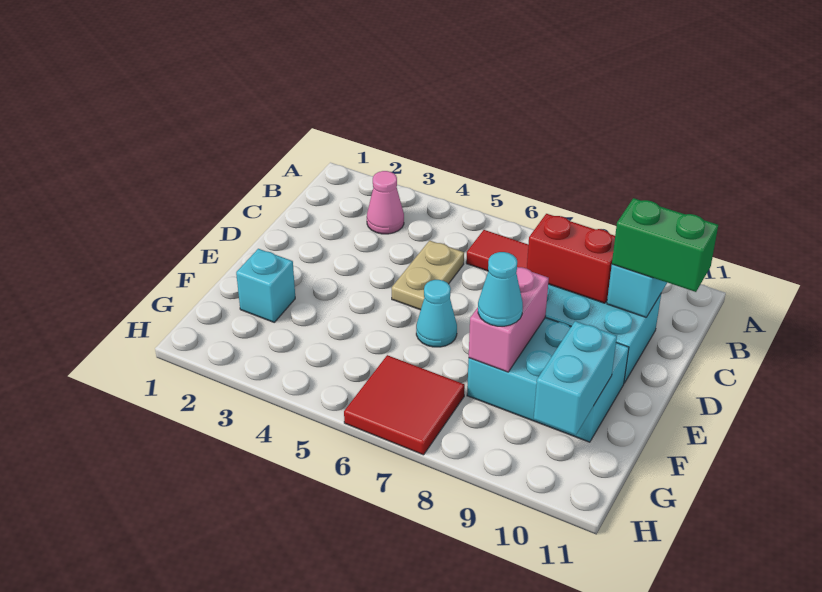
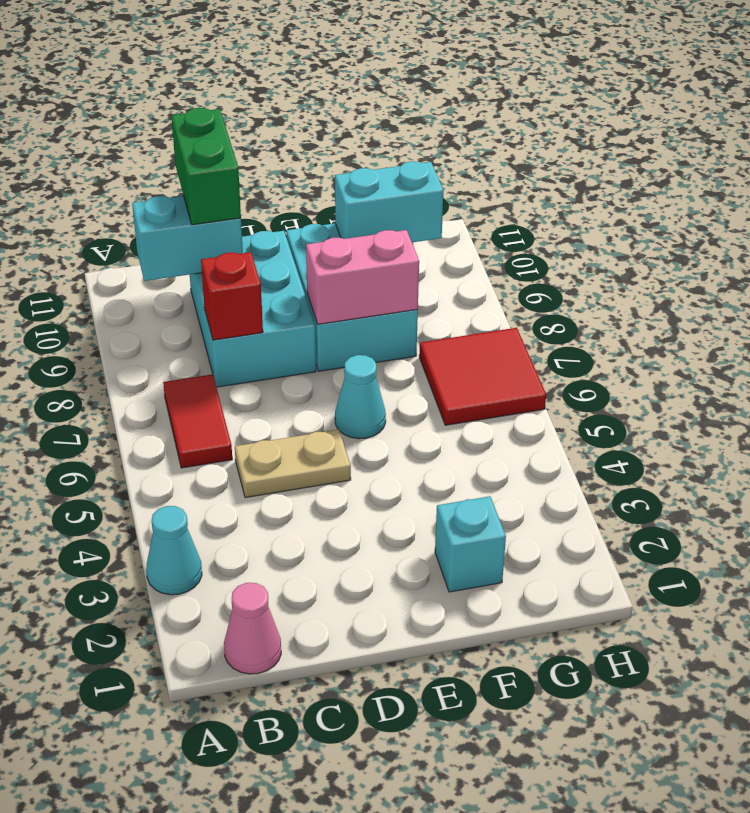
pink cone B3 level 1 -> pink cone B1 level 1
red brick C8:C9 level 2 -> red brick C8 level 2
cyan cone F8 level 3 -> cyan cone A3 level 1

